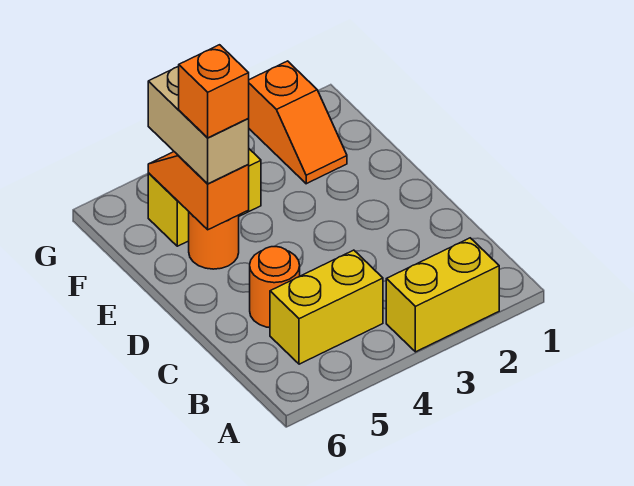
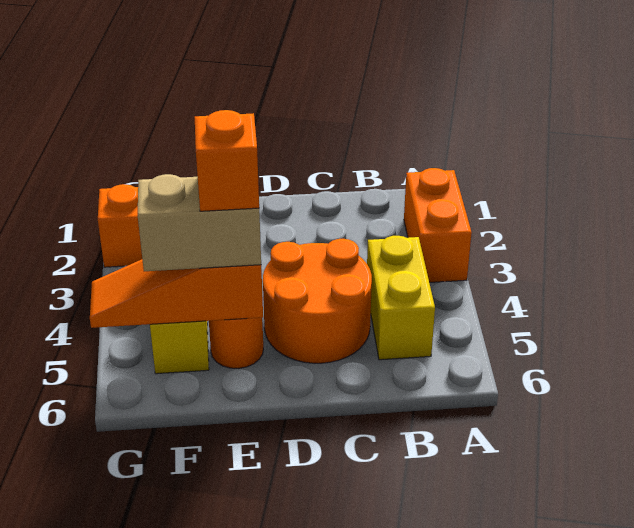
yellow brick A2:A3 level 1 -> orange brick A2:A3 level 1
orange round brick C5 level 1 -> orange round brick C4:D5 level 1
orange slope E5:F5 level 2 top E -> orange slope E5:G5 level 2 top E

